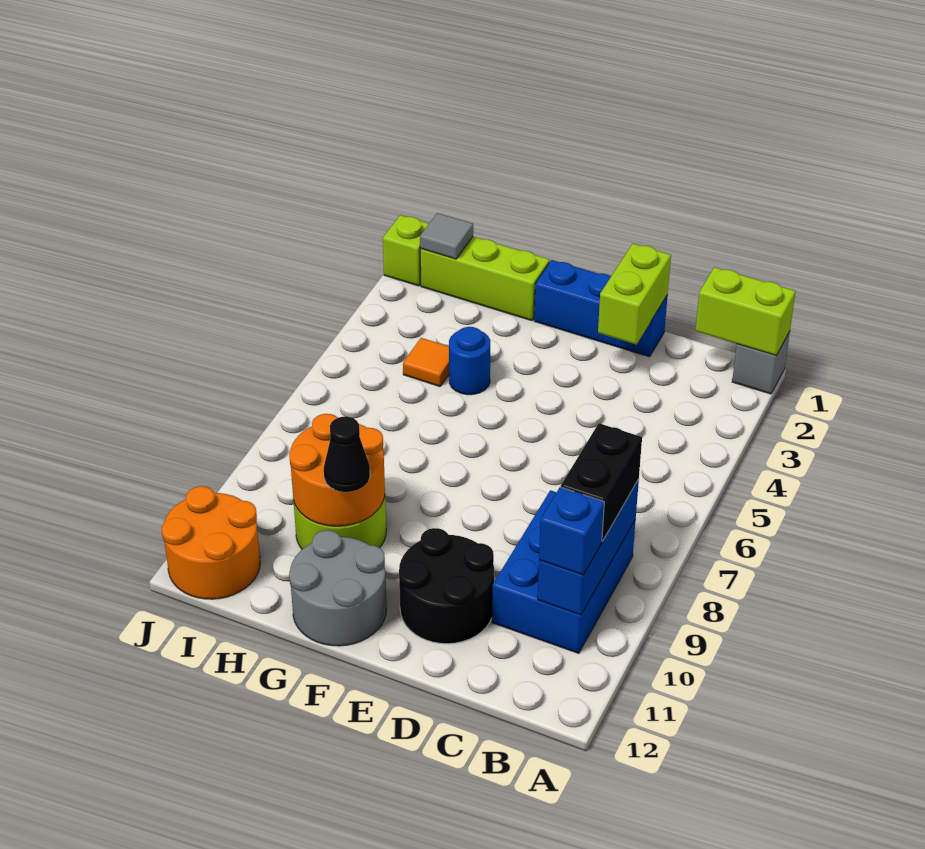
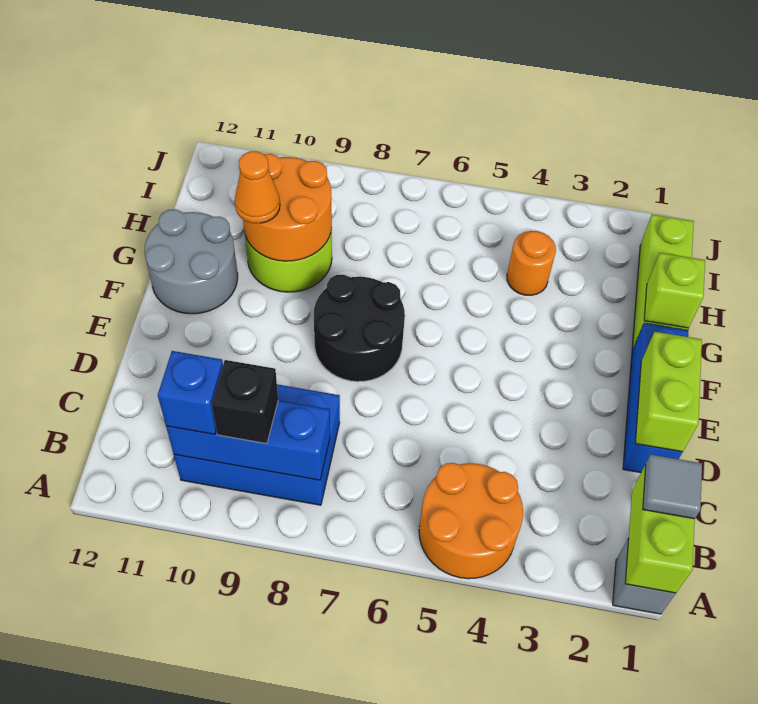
black brick B8:B9 level 3 -> black brick B9 level 3
lime brick D1:D2 level 2 -> lime brick D1:E1 level 2
black round brick D10:E11 level 1 -> black round brick E7:F8 level 1
blue round brick G4 level 1 -> none
black cone G10 level 3 -> orange cone G10 level 3
orange tile H4 level 1 -> orange round brick H4 level 1
grey tile I1 level 2 -> grey tile B1 level 3
orange round brick I11:J12 level 1 -> orange round brick A4:B5 level 1
lime brick J1 level 1 -> lime brick G1 level 2

